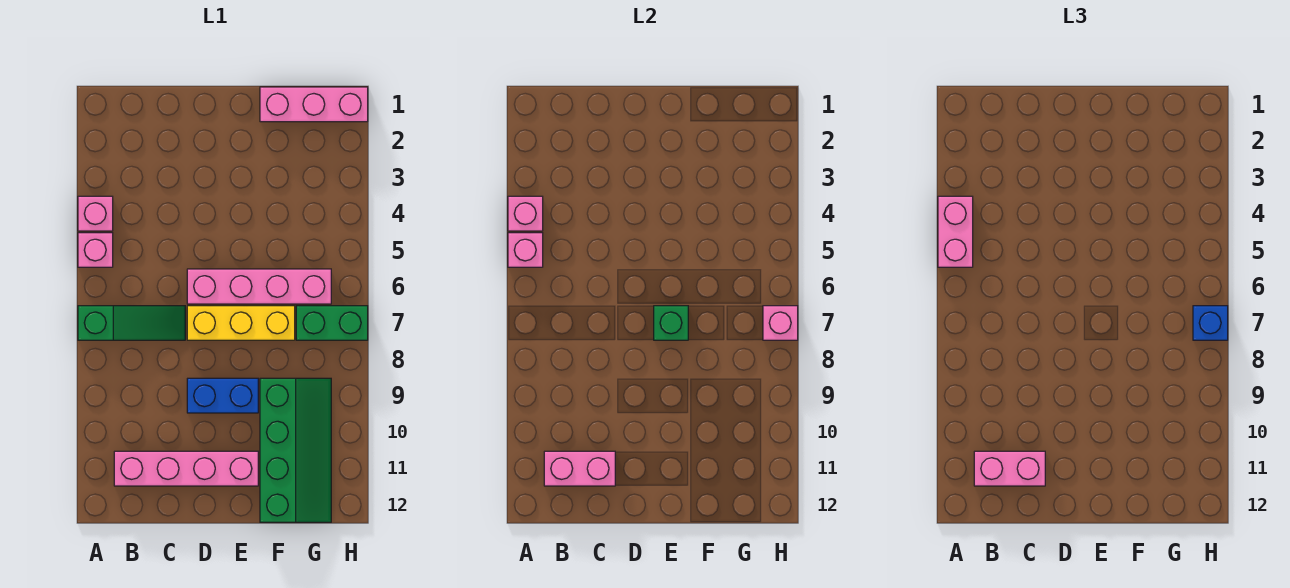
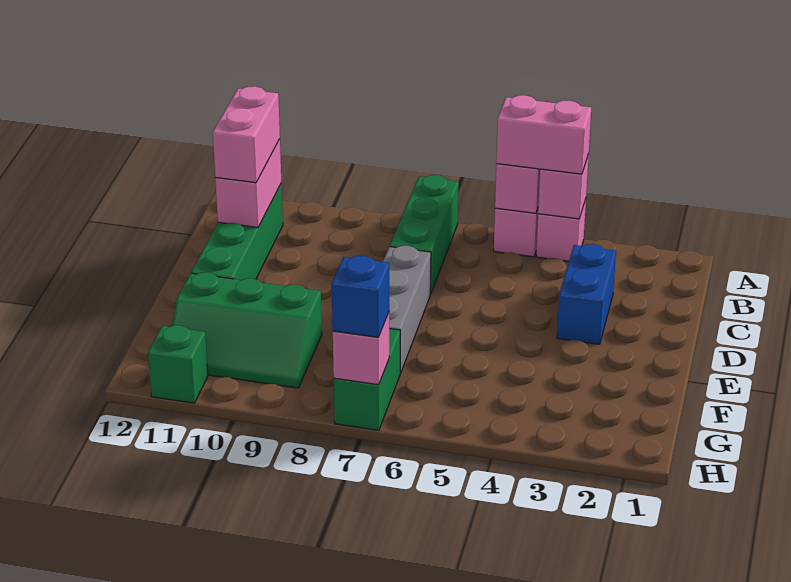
green slope A7:C7 level 1 top A -> green brick A7:C7 level 1
pink brick B11:E11 level 1 -> green brick B11:E11 level 1
pink brick D6:G6 level 1 -> none
yellow brick D7:F7 level 1 -> grey brick D7:F7 level 1
blue brick D9:E9 level 1 -> blue brick C3:D3 level 1
green brick E7 level 2 -> green brick H11 level 1
pink brick F1:H1 level 1 -> none
green slope F9:G12 level 1 top F -> green slope F9:G11 level 1 top F

